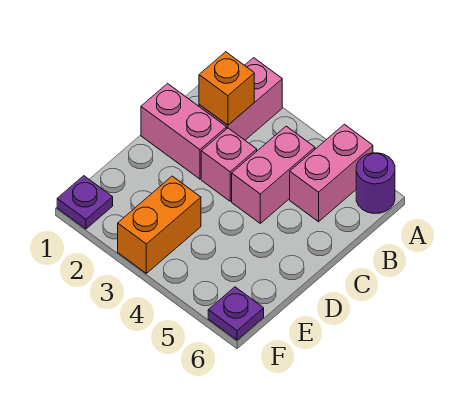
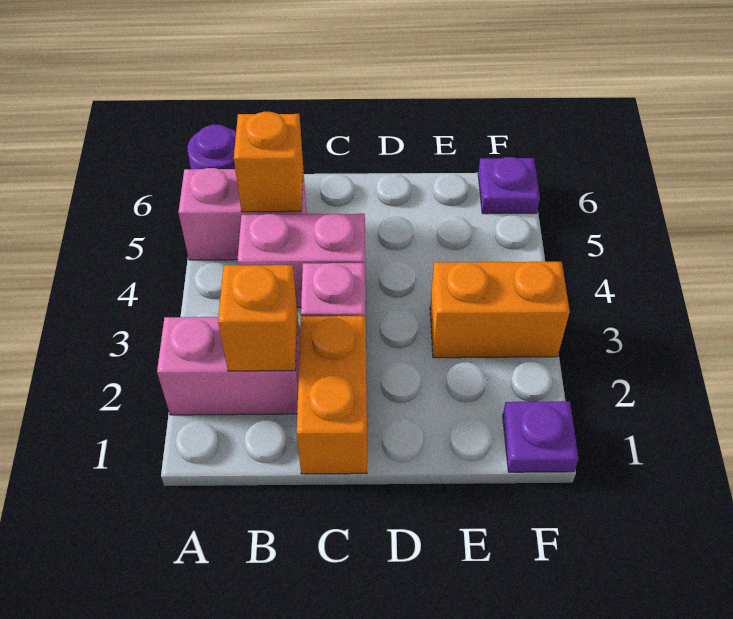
none -> orange brick B5 level 2
pink brick C1:C2 level 1 -> orange brick C1:C2 level 1

